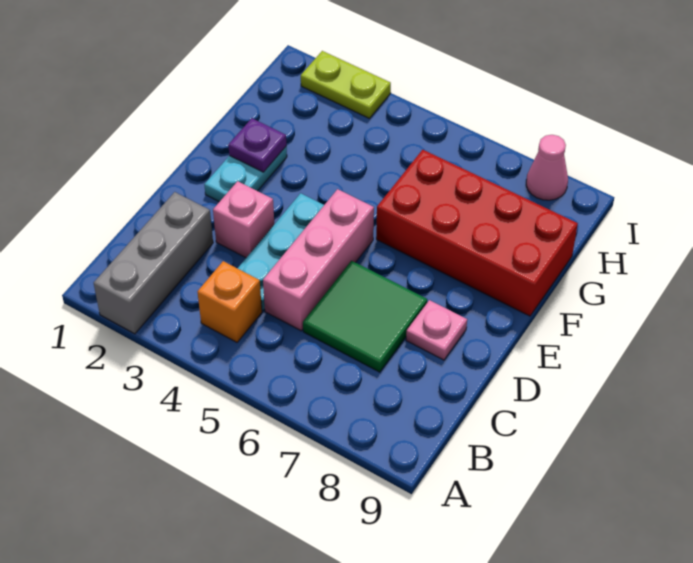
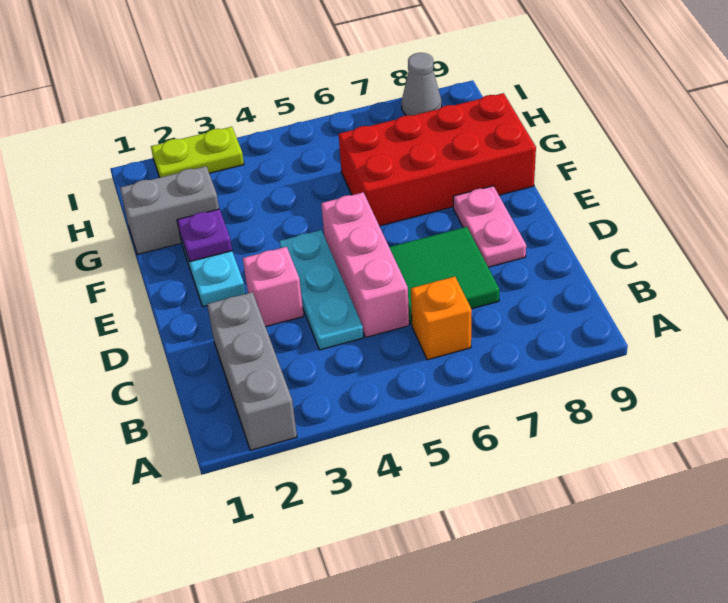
orange brick B4 level 1 -> orange brick B6 level 1
pink plate D8 level 1 -> pink plate D8:E8 level 1
none -> grey brick G1:G2 level 1
pink cone I8 level 1 -> grey cone I8 level 1

